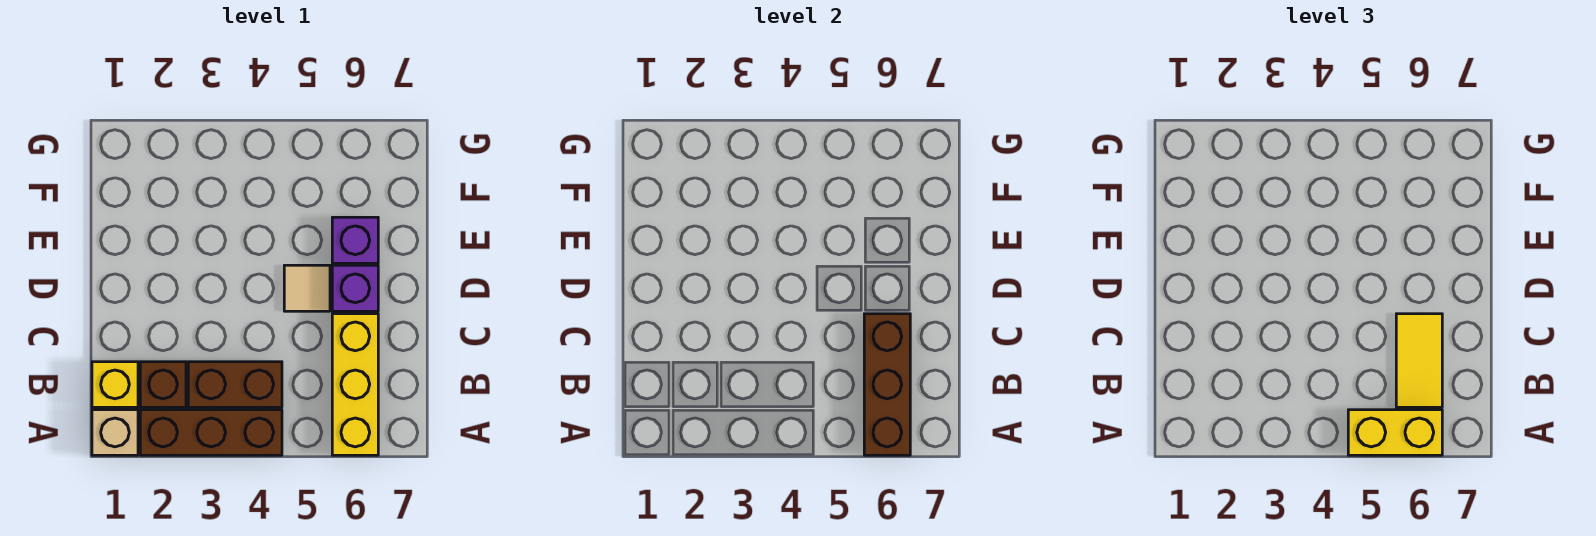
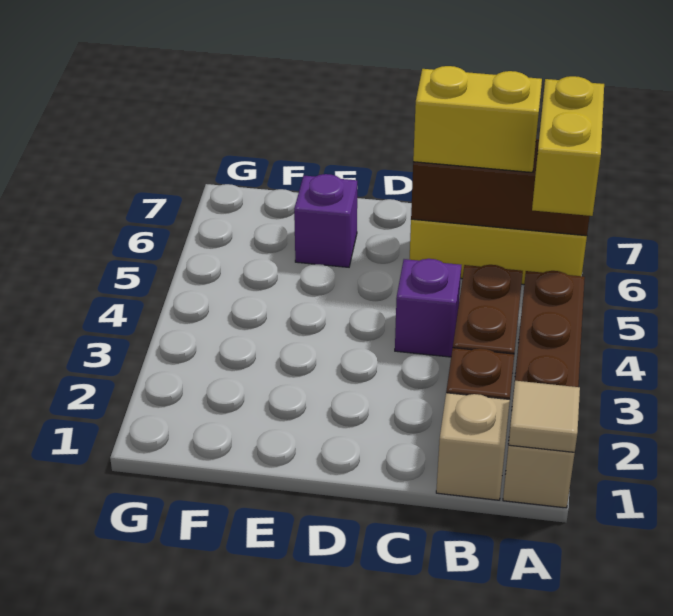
yellow brick B1 level 1 -> tan brick B1 level 1
yellow tile B6:C6 level 3 -> yellow brick B6:C6 level 3
tan tile D5 level 1 -> tan tile A1 level 2
purple brick D6 level 1 -> purple brick C4 level 1

